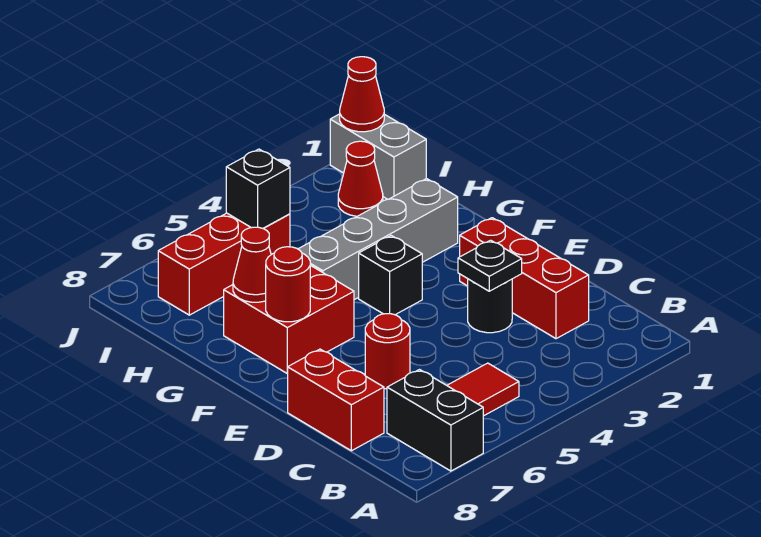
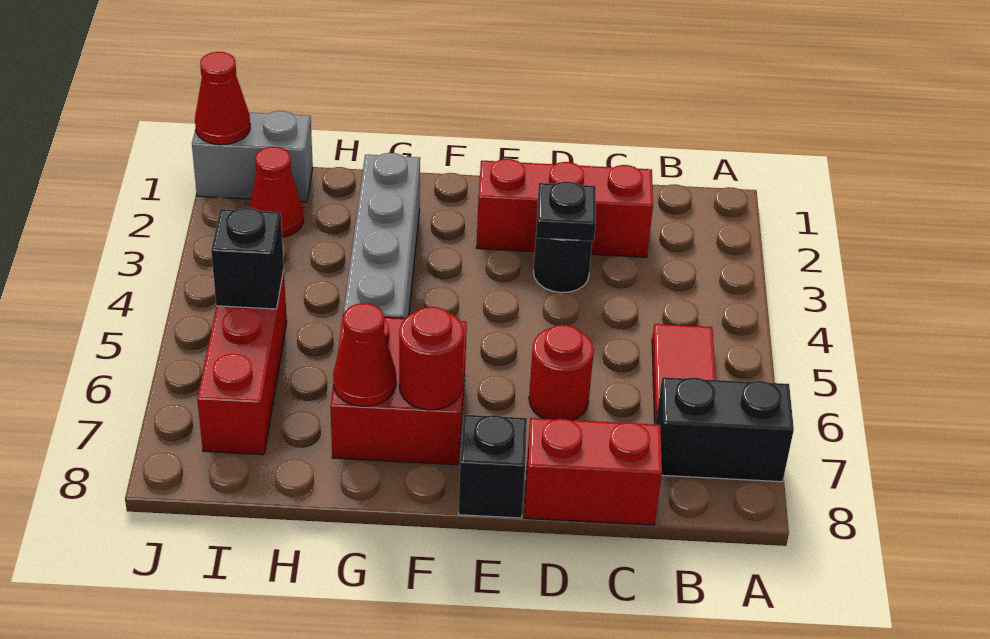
black brick F4 level 1 -> black brick E8 level 1

